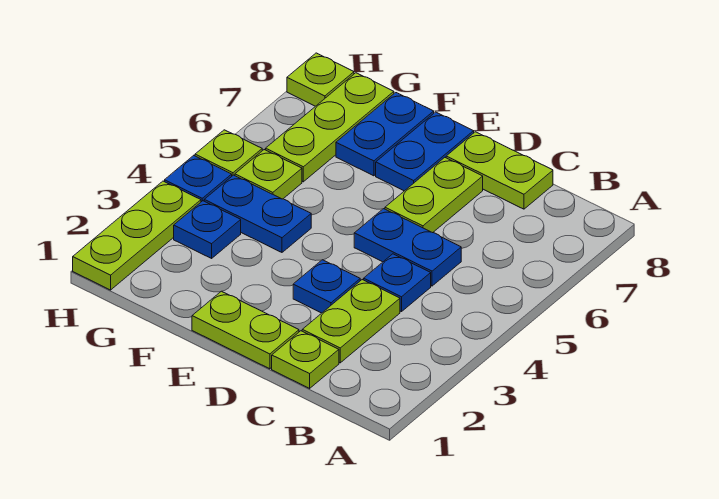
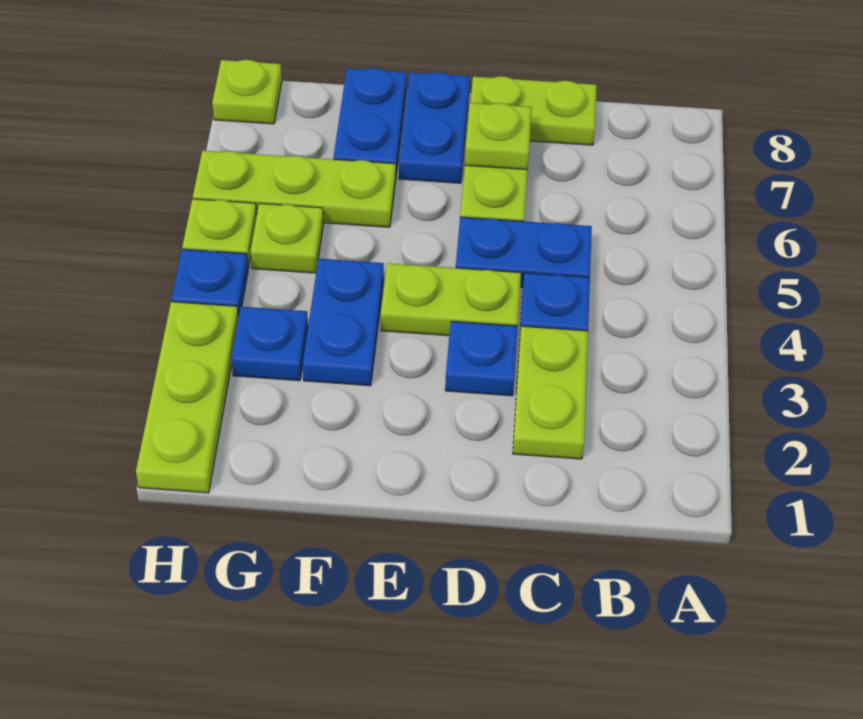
lime plate C1 level 1 -> lime plate D7 level 2
lime plate D1:E1 level 1 -> lime plate D4:E4 level 1
blue plate F4:G4 level 1 -> blue plate F3:F4 level 1
lime plate G6:G8 level 1 -> lime plate F6:H6 level 1

